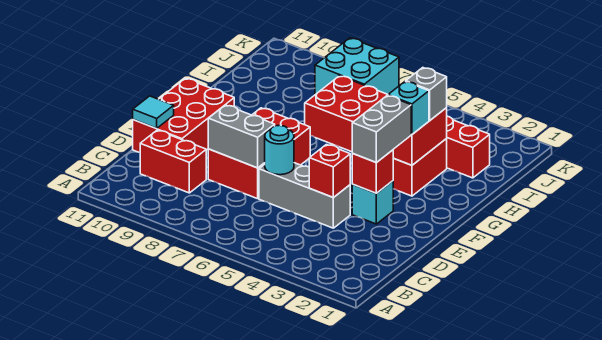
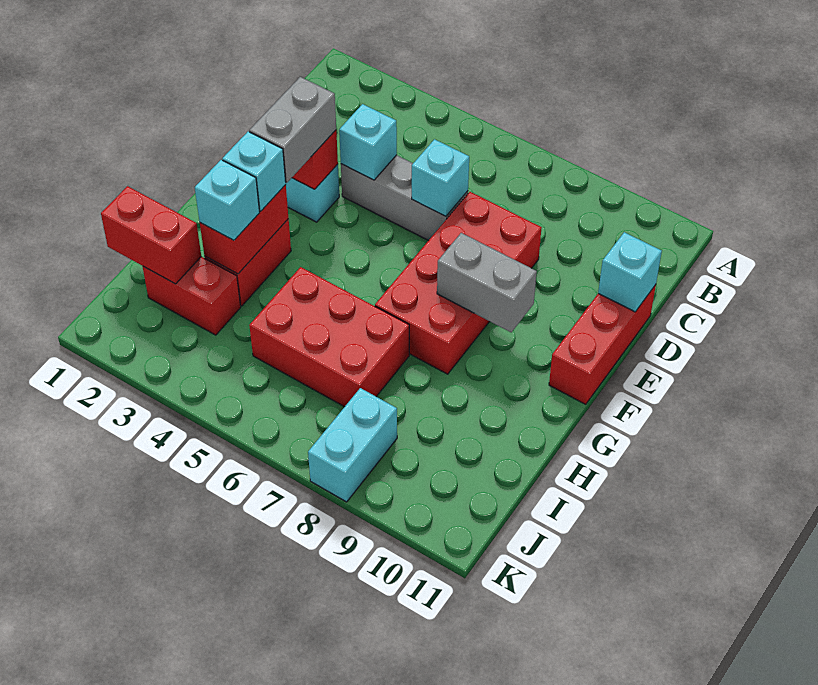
red brick C9:C10 level 1 -> red brick I1:I2 level 2
red brick D4 level 2 -> cyan brick D4 level 2
cyan round brick D6 level 2 -> cyan brick D6 level 2
red brick D7:F8 level 1 -> red brick D7:G8 level 1
grey brick D7:D8 level 2 -> grey brick F8:F9 level 2
red brick D10:F11 level 1 -> red brick D11:F11 level 1
cyan tile D11 level 2 -> cyan brick D11 level 2
grey brick H3 level 3 -> cyan brick H3 level 3
cyan brick J7:K8 level 1 -> cyan brick J8:K8 level 1

